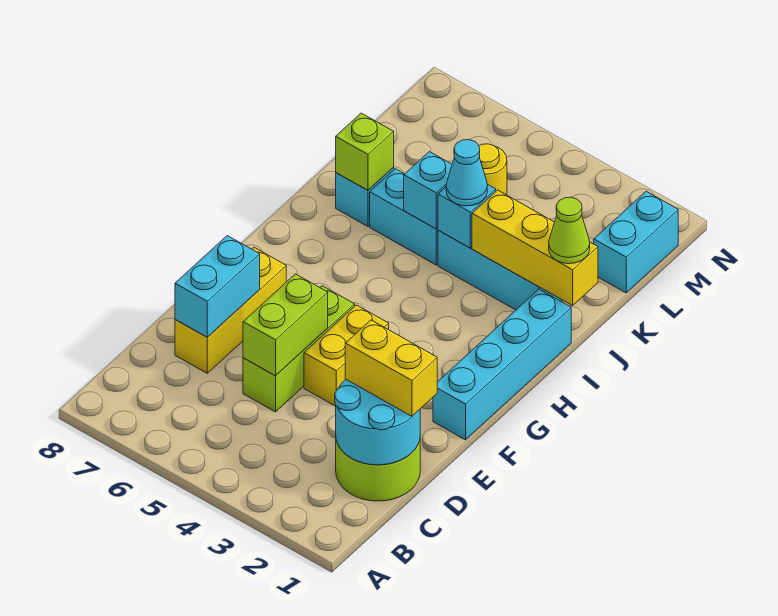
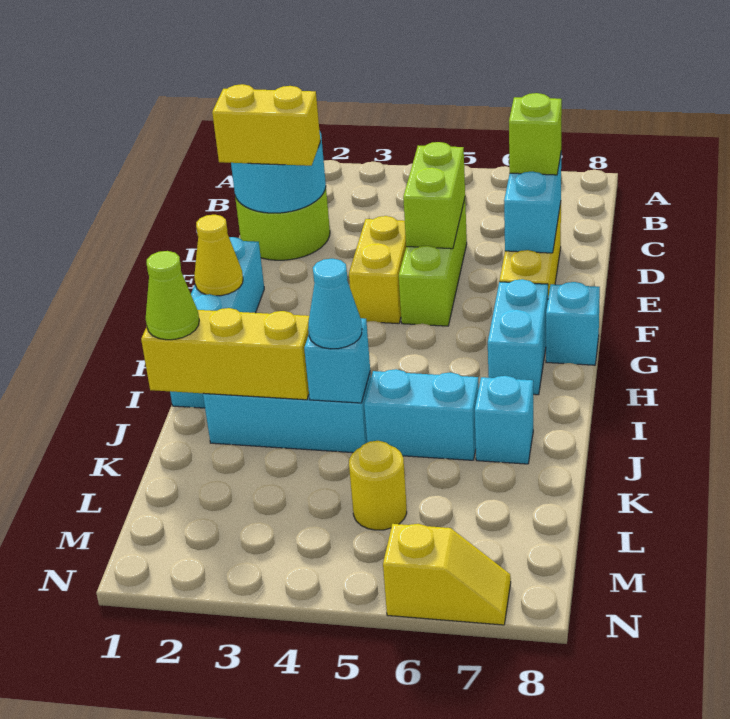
none -> yellow cone G1 level 2
cyan brick J5 level 2 -> cyan brick G8 level 1
lime brick J7 level 2 -> lime brick D7 level 3
cyan brick L1:M1 level 1 -> cyan brick G7:H7 level 1
none -> yellow slope N6:N7 level 1 top 6

